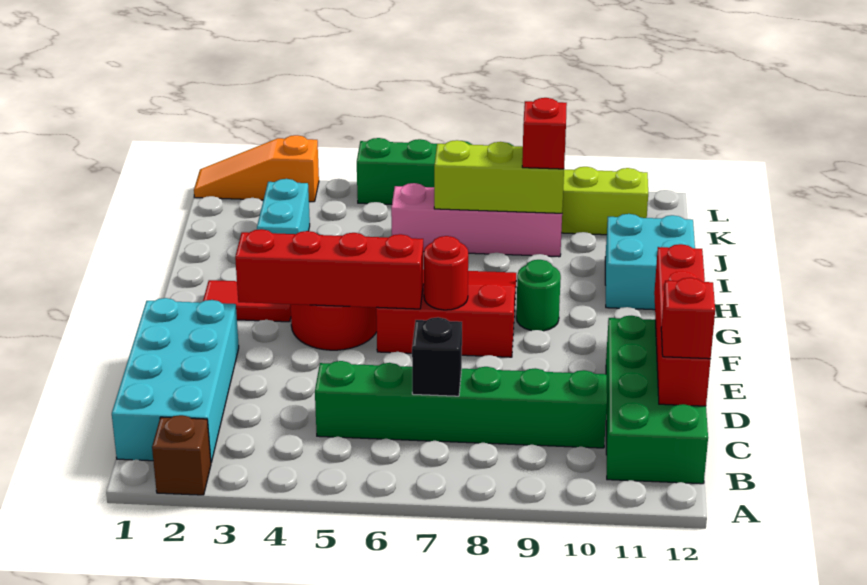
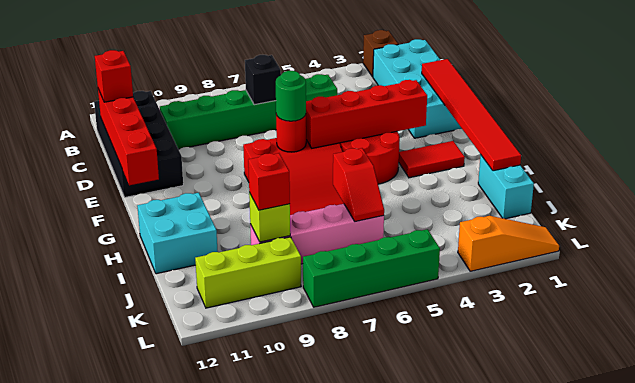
green brick B11:E12 level 1 -> black brick B11:E12 level 1
none -> red tile D1:I1 level 2
green round brick G9 level 1 -> green round brick F7 level 3
cyan brick I3:J3 level 1 -> cyan brick I1:J1 level 1
none -> red slope I6:J6 level 2 top I
lime brick J7:J9 level 2 -> lime brick J9 level 2

